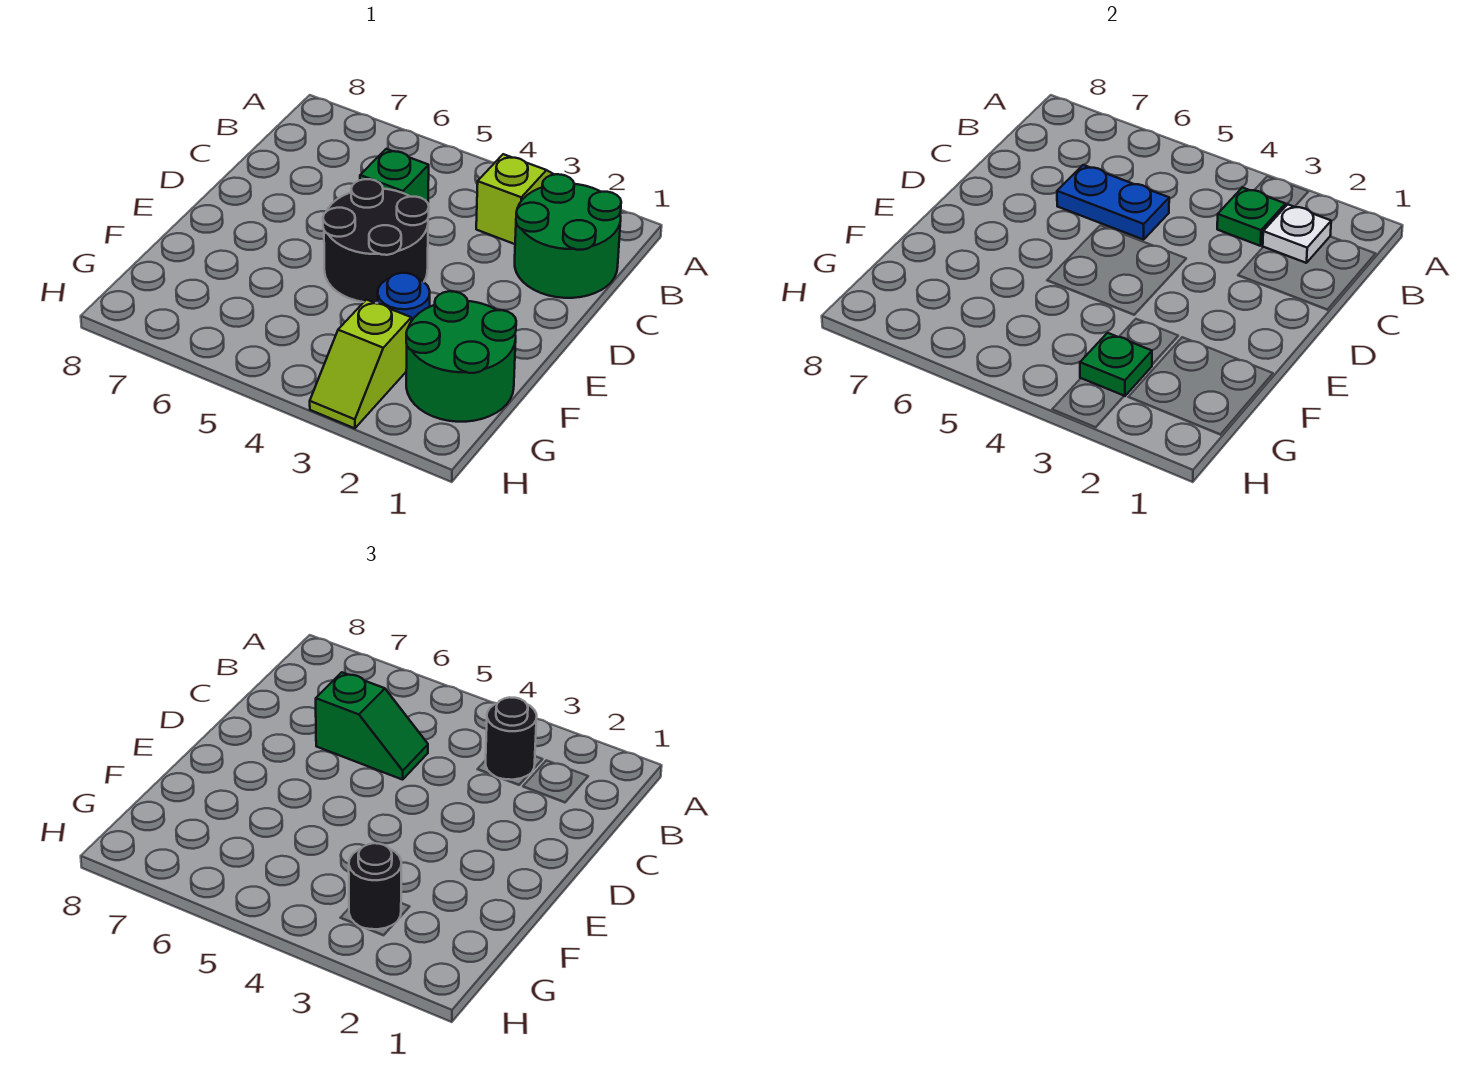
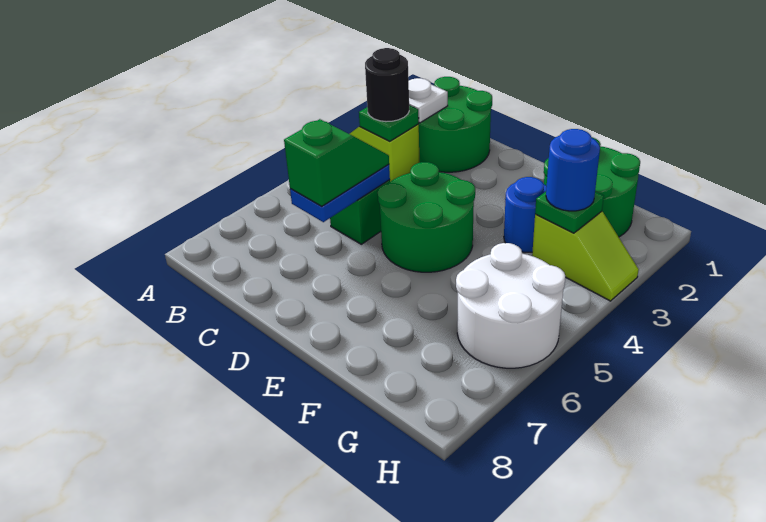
black round brick D4:E5 level 1 -> green round brick D4:E5 level 1
black round brick G3 level 3 -> blue round brick G3 level 3
none -> white round brick G5:H6 level 1

